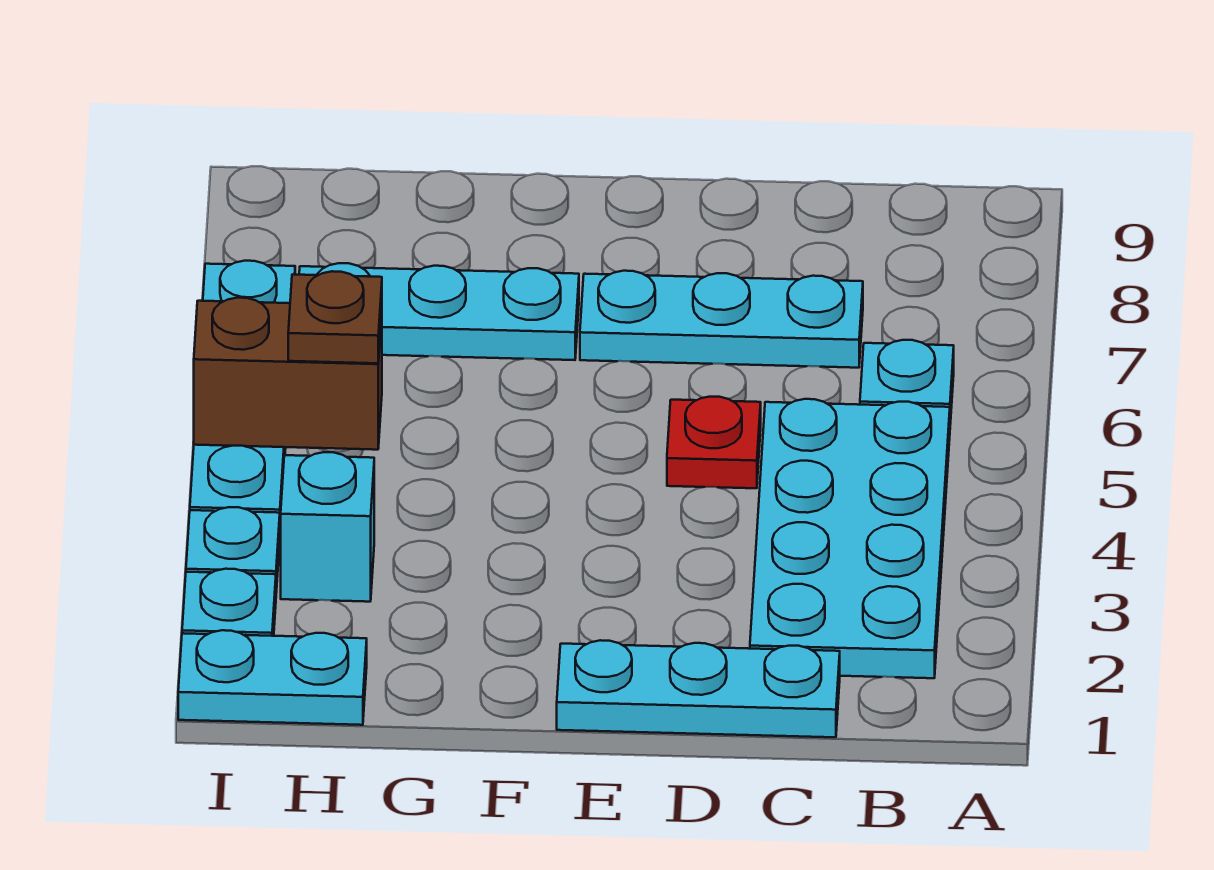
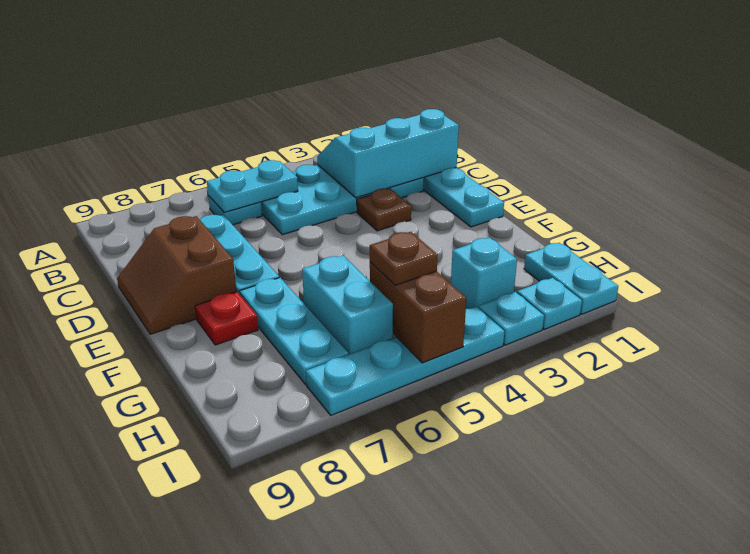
none -> cyan slope B1:C3 level 2 top C
none -> cyan plate B5:B6 level 2
none -> brown plate D3 level 1
red plate D5 level 1 -> red plate F8 level 1
none -> brown slope D8:E9 level 1 top 8
none -> cyan brick G6:H6 level 1

